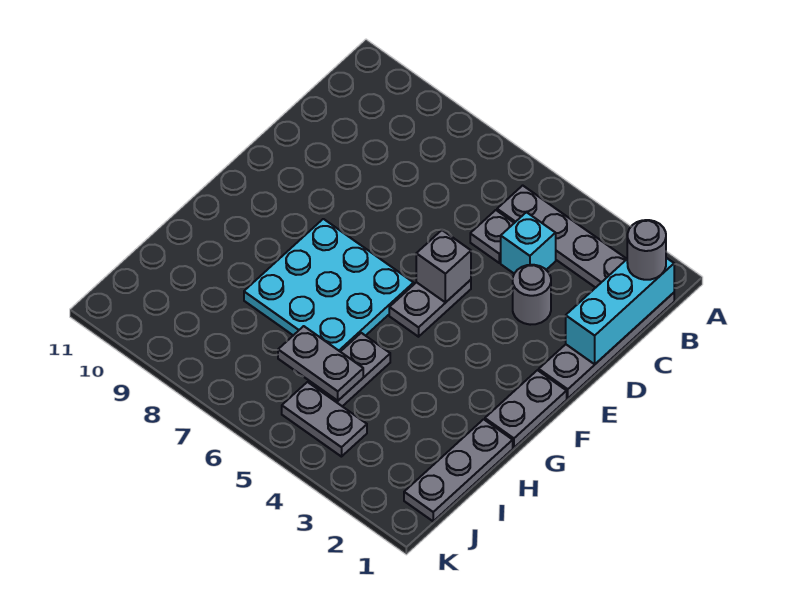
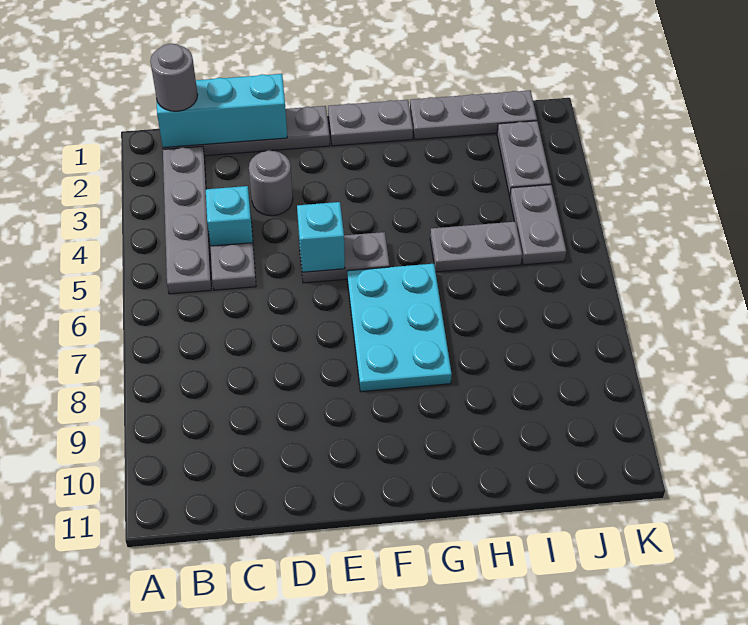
grey brick E5 level 2 -> cyan brick E5 level 2
cyan plate F6:H8 level 1 -> cyan plate F6:G8 level 1
grey plate I5:I6 level 2 -> grey plate J2:J3 level 1

